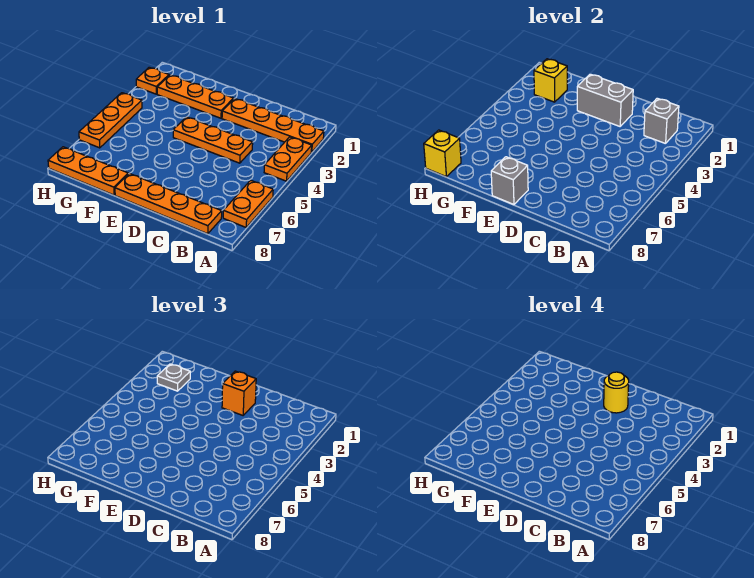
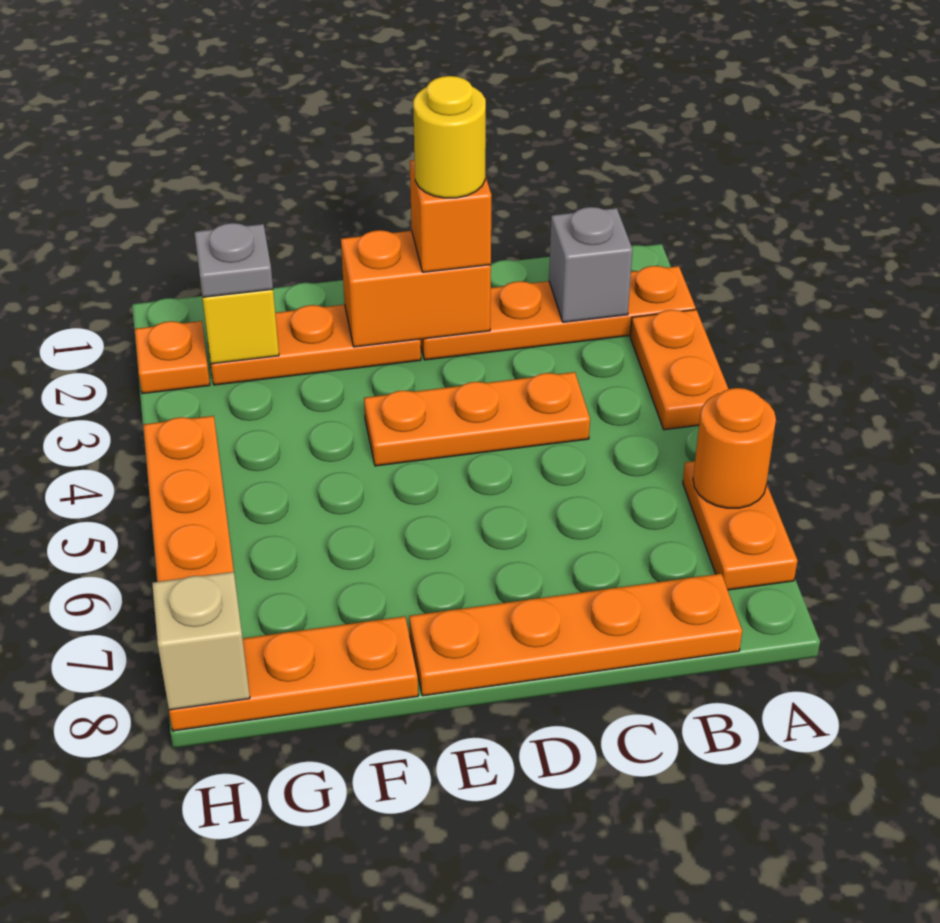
none -> orange round brick A6 level 2
grey brick D2:E2 level 2 -> orange brick D2:E2 level 2
grey brick E8 level 2 -> none
yellow brick H8 level 2 -> tan brick H8 level 2

